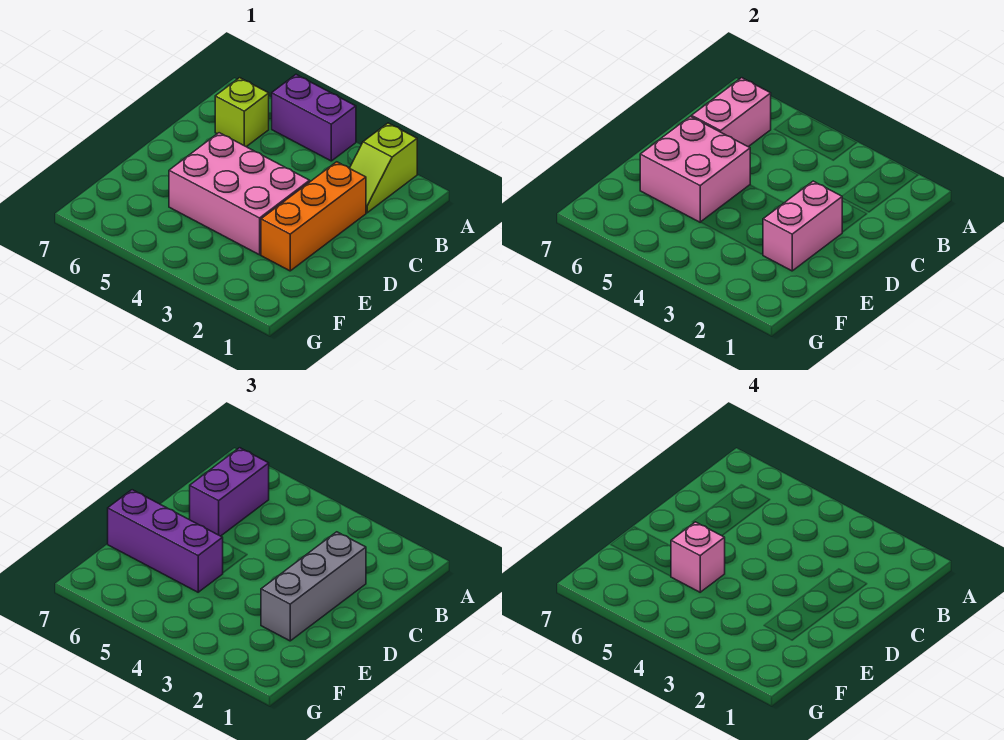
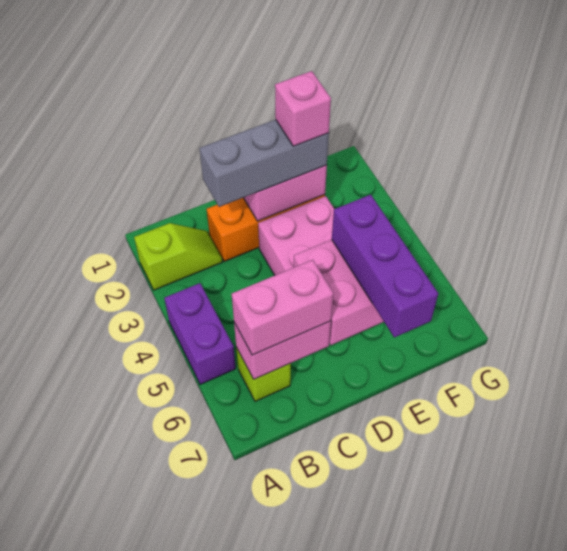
purple brick B6:C6 level 3 -> pink brick B6:C6 level 3
pink brick E5 level 4 -> pink brick E2 level 4

